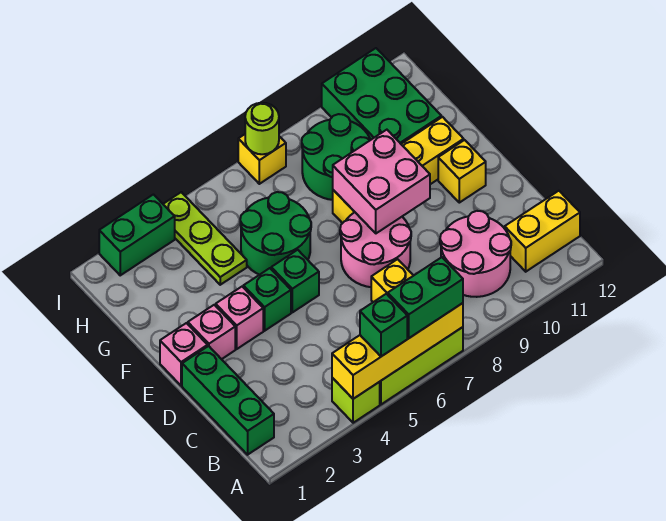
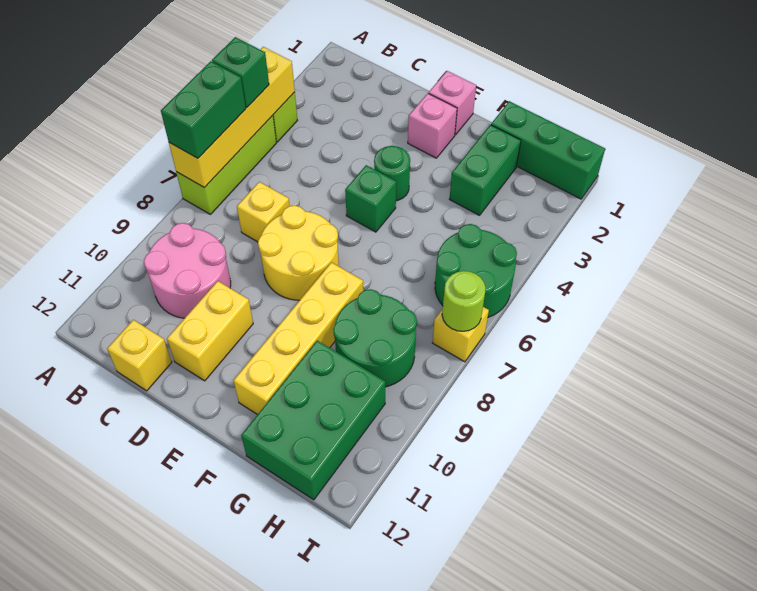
green brick B1:D1 level 1 -> green brick G1:I1 level 1
yellow brick B11:B12 level 1 -> yellow brick D10:D11 level 1
pink round brick D7:E8 level 1 -> yellow round brick D7:E8 level 1
pink brick E3 level 1 -> none
green brick E4 level 1 -> green round brick E4 level 1
pink brick E8:F9 level 2 -> none
yellow brick E11 level 1 -> yellow brick C12 level 1
green round brick F5:G6 level 1 -> green round brick H5:I6 level 1
lime plate G4:I4 level 1 -> none
green brick G10:I11 level 1 -> green brick G10:H12 level 1
green brick I2:I3 level 1 -> green brick G2:G3 level 1

